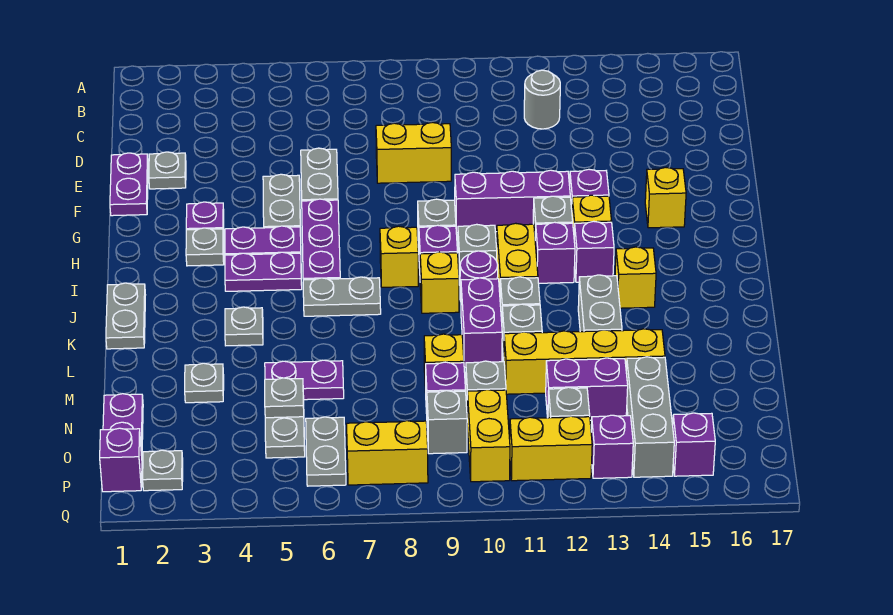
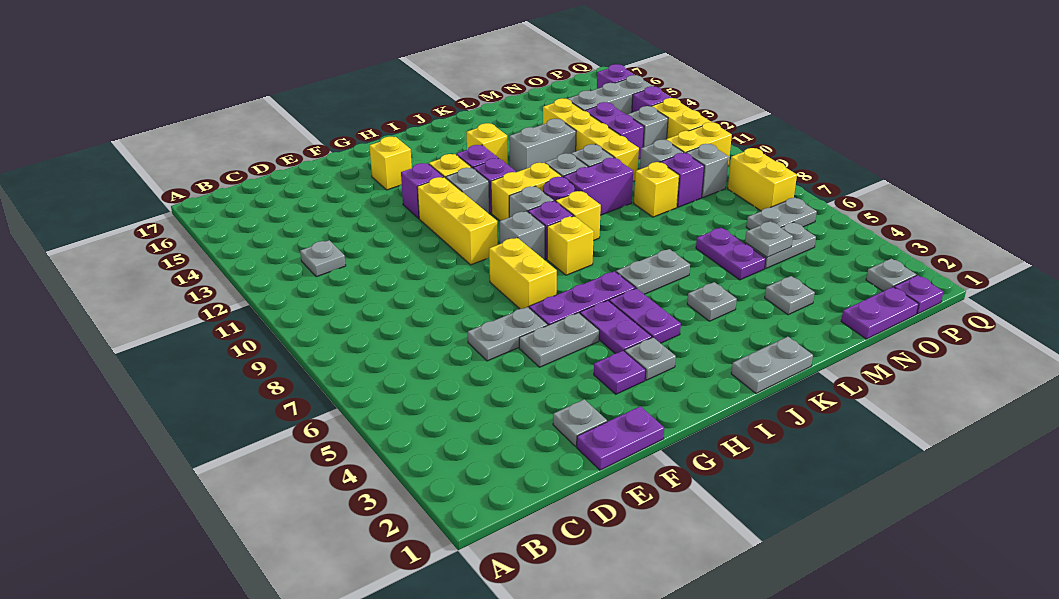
grey round brick C12 level 1 -> grey plate C12 level 1
yellow brick E8:E9 level 1 -> yellow brick G7:G8 level 1
purple brick G10:G12 level 1 -> yellow brick G10:G12 level 1
grey plate J6:J7 level 1 -> grey plate J6:K6 level 1
purple brick P1 level 1 -> purple plate P1 level 1

